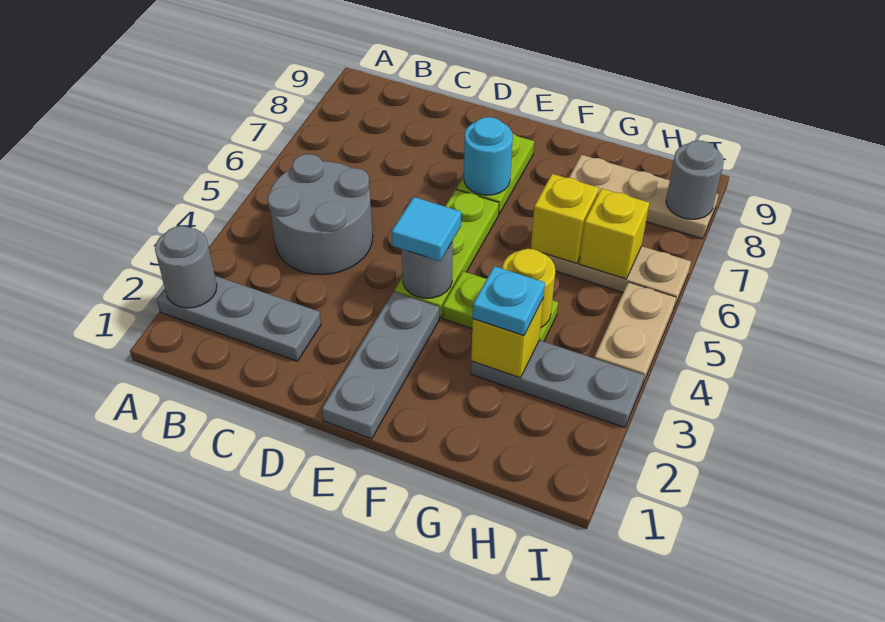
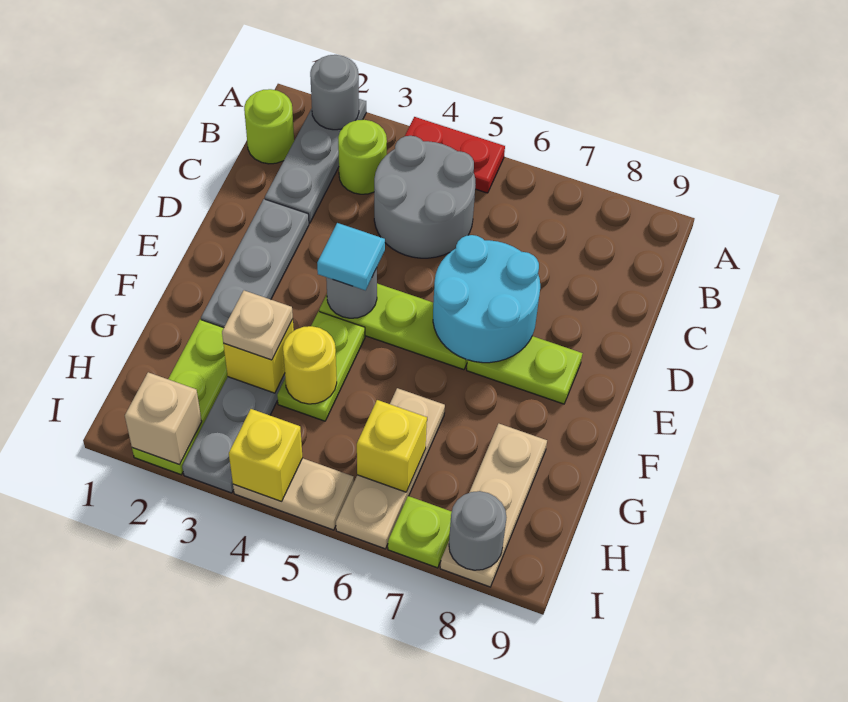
none -> red plate A4:A5 level 1
none -> lime round brick B1 level 1
none -> lime round brick B3 level 1
grey plate E1:E3 level 1 -> grey plate D2:F2 level 1
cyan round brick E7 level 2 -> cyan round brick D6:E7 level 2
none -> lime plate G2:I2 level 1
cyan plate G3 level 3 -> tan plate G3 level 3
yellow brick G6 level 2 -> yellow brick I4 level 2
none -> tan brick I2 level 2
none -> lime plate I7 level 1

